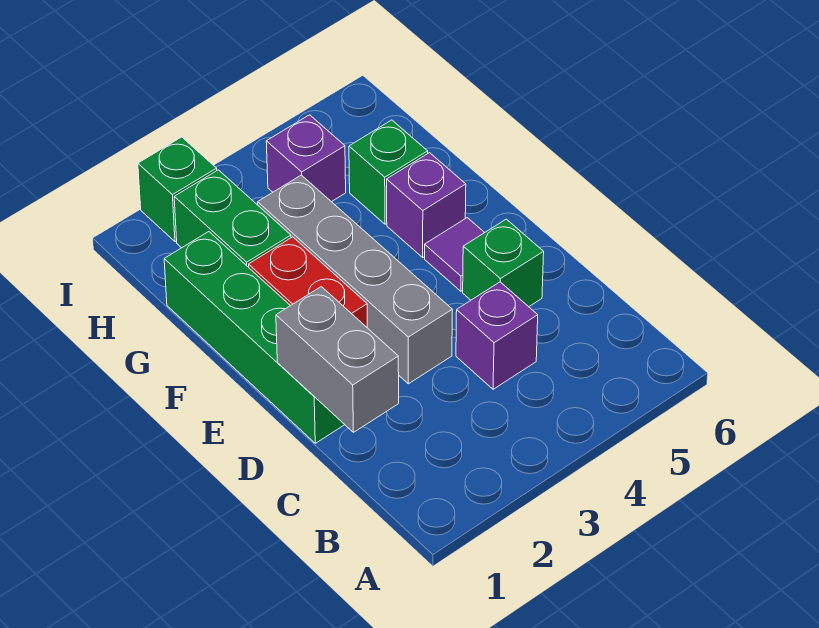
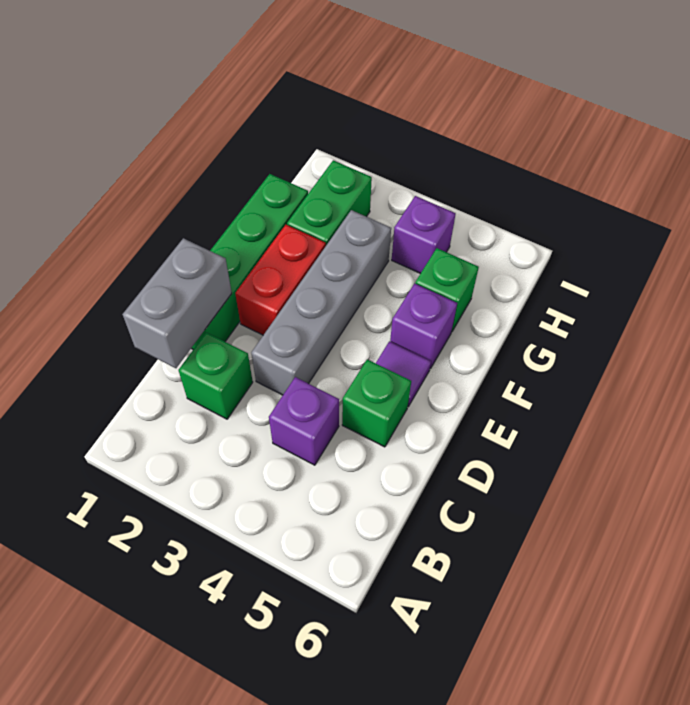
green brick I2 level 1 -> green brick C2 level 1

